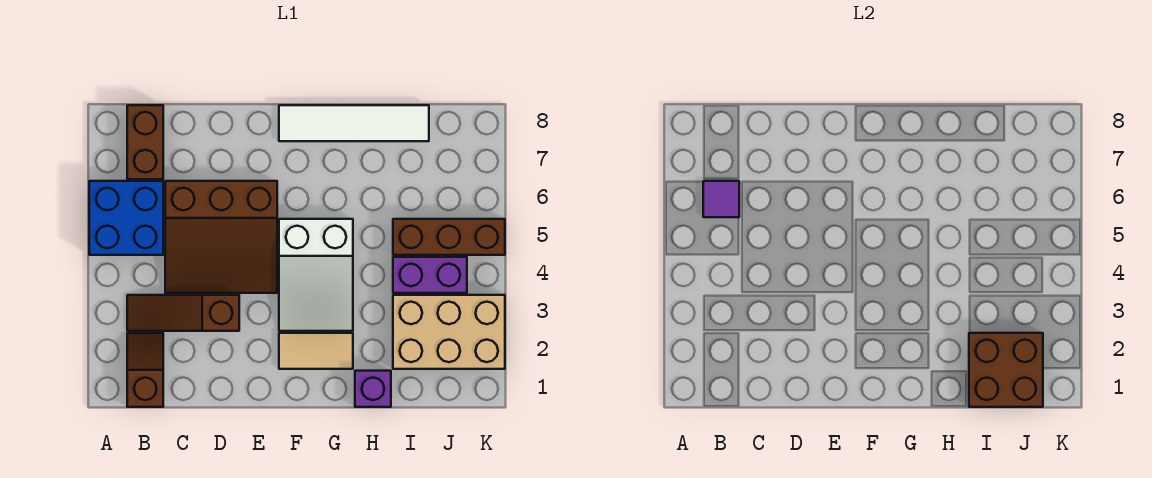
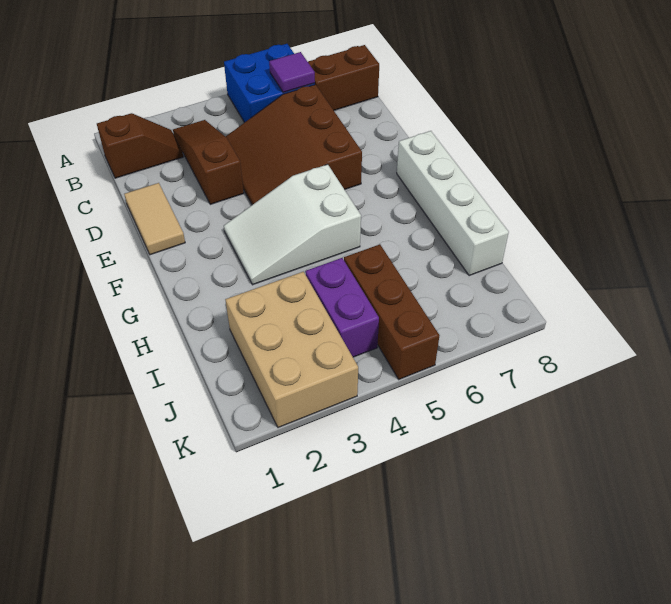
tan tile F2:G2 level 1 -> tan tile D1:E1 level 1
white tile F8:I8 level 1 -> white brick F8:I8 level 1
purple brick H1 level 1 -> none
brown brick I1:J2 level 2 -> none

